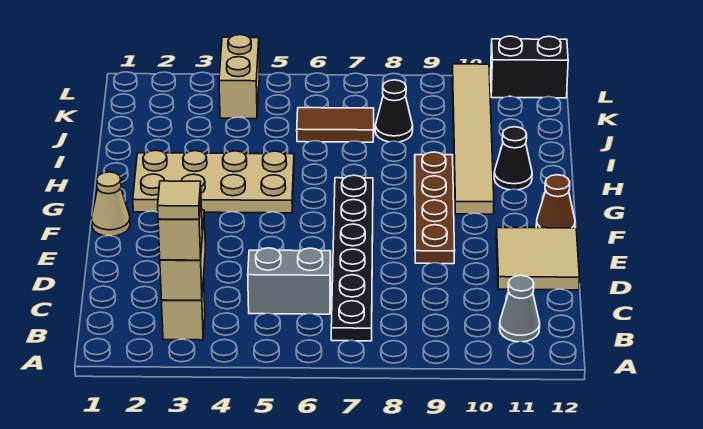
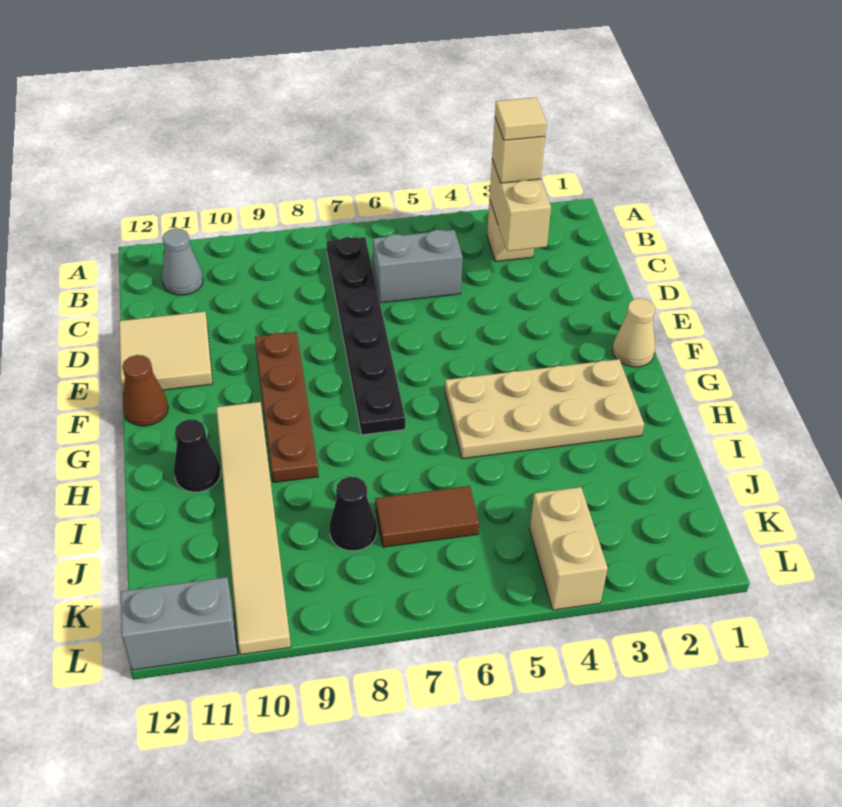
black brick L11:L12 level 1 -> grey brick L11:L12 level 1

